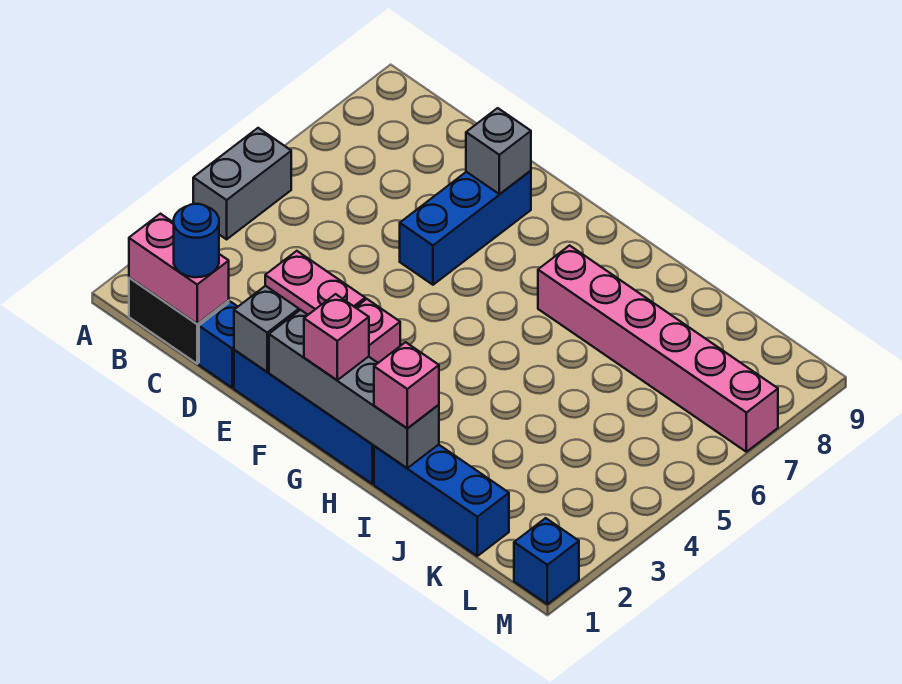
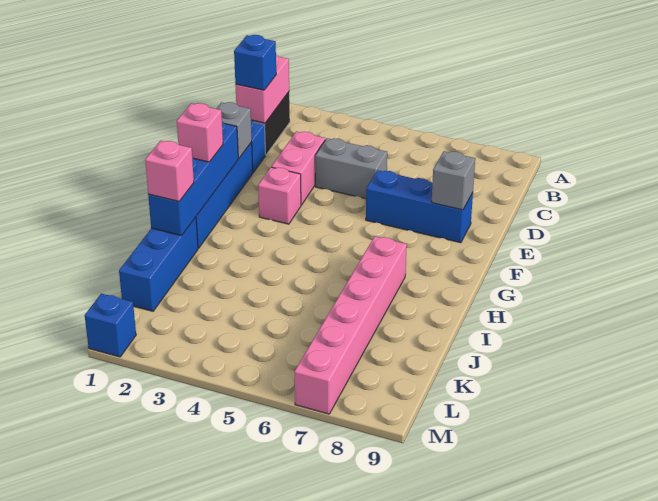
grey brick A4:A5 level 1 -> grey brick D4:D5 level 1
blue round brick C1 level 3 -> blue brick C1 level 3
grey brick F1:I1 level 2 -> blue brick F1:I1 level 2

